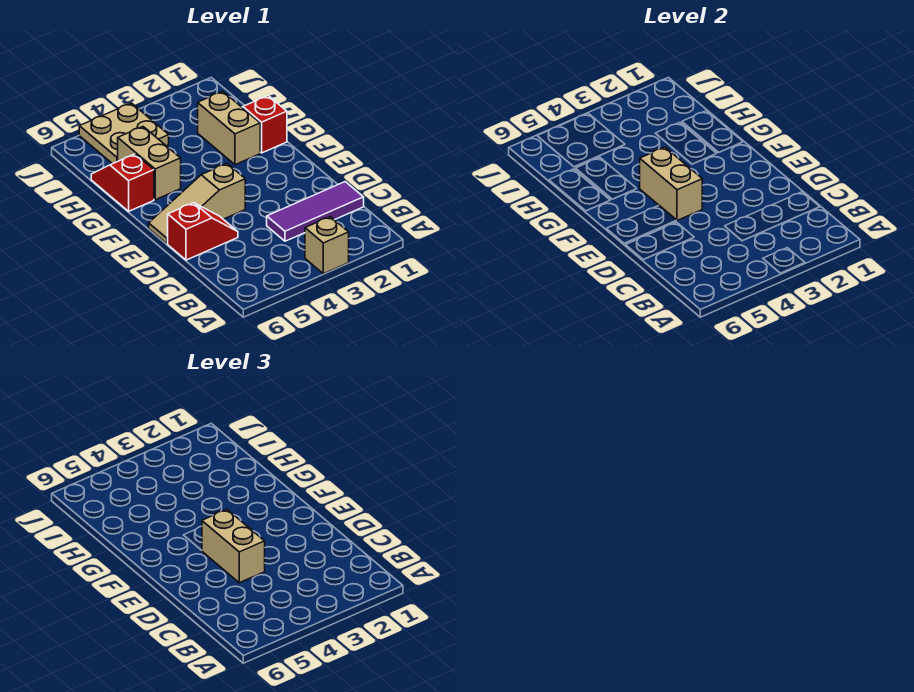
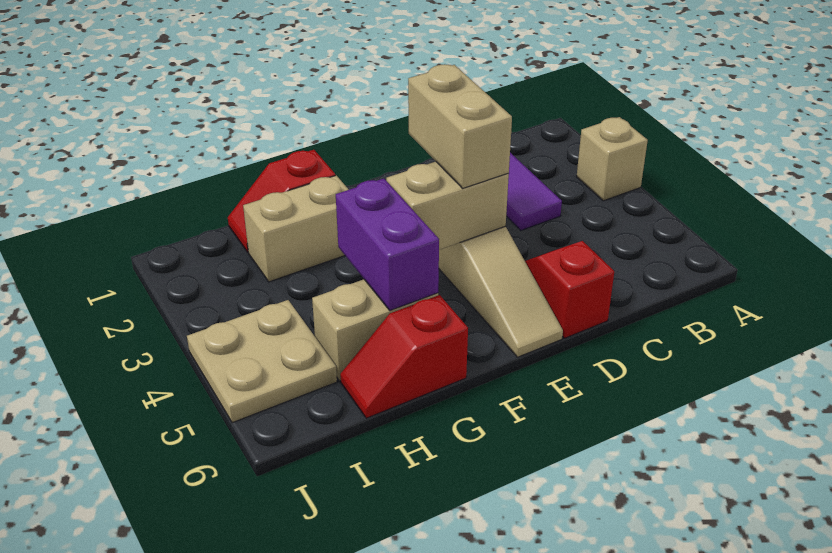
tan brick D4:E4 level 3 -> tan brick E3:E4 level 3
none -> purple brick G4:G5 level 2

